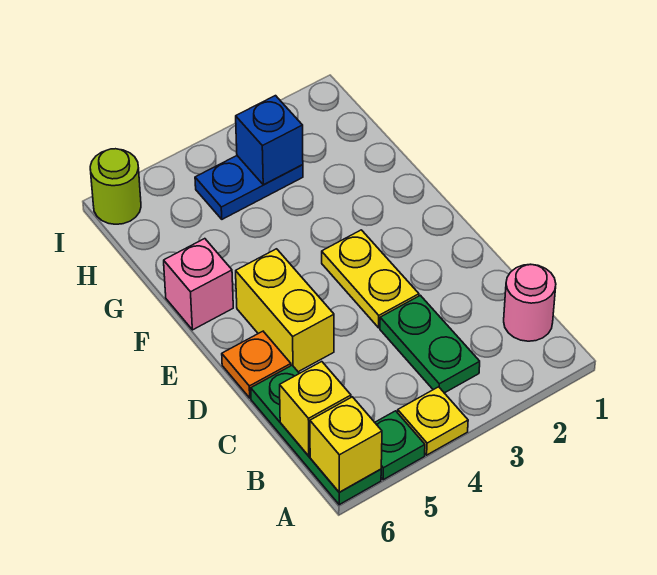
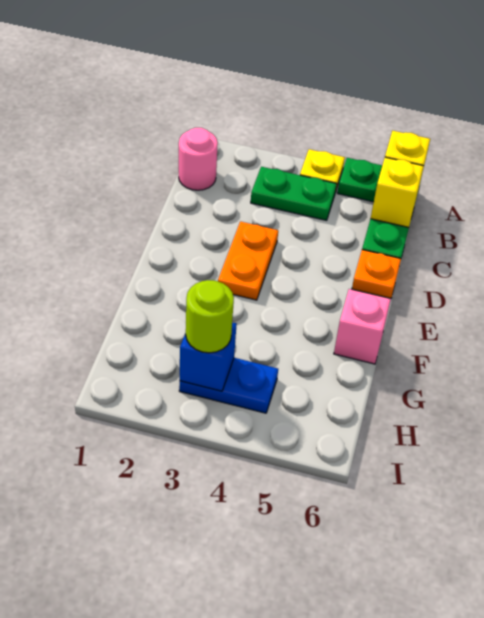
green plate B3:C3 level 1 -> green plate B3:B4 level 1
yellow plate D3:E3 level 1 -> orange plate D3:E3 level 1
yellow brick D5:E5 level 1 -> none
lime round brick I6 level 1 -> lime round brick H3 level 3

